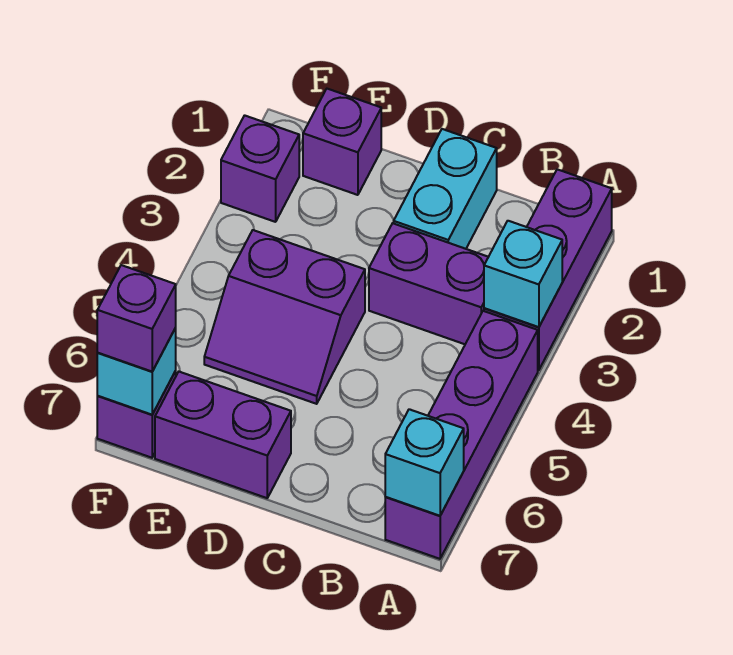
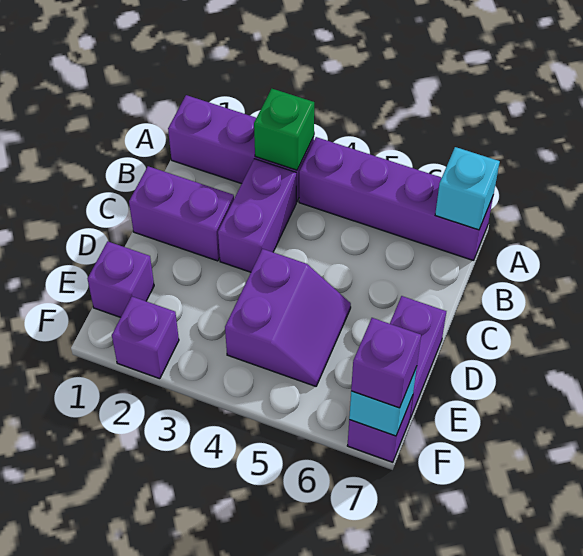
cyan brick A3 level 2 -> green brick A3 level 2
cyan brick C1:C2 level 1 -> purple brick C1:C2 level 1

